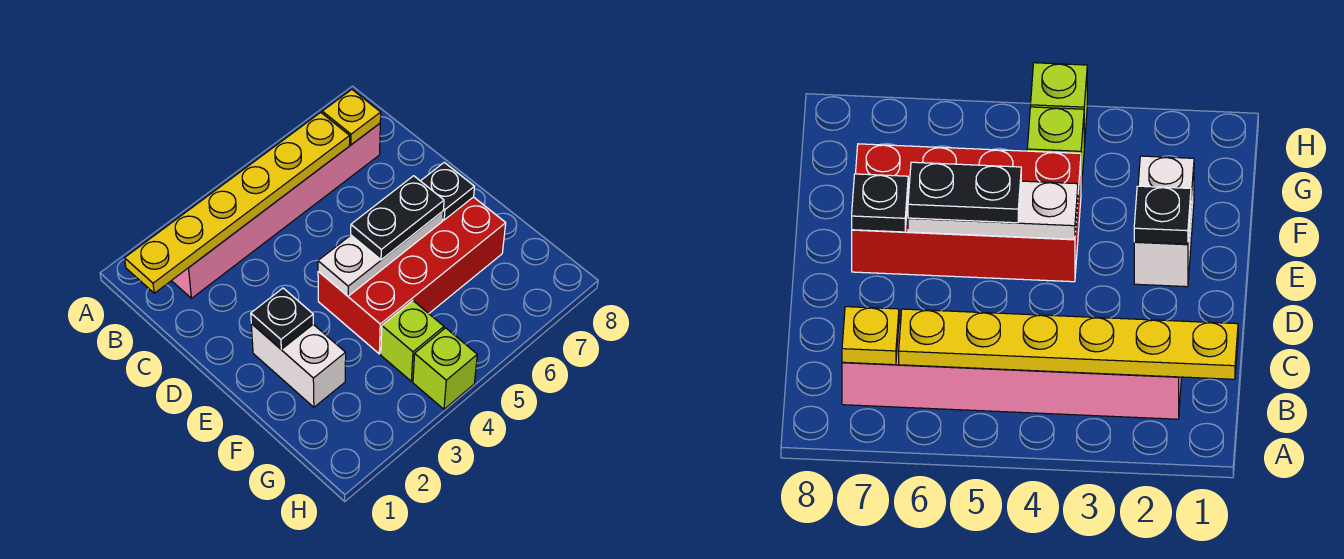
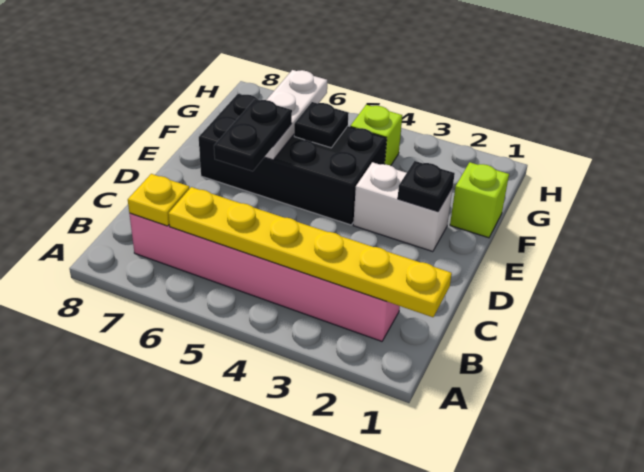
white brick E2:F2 level 1 -> white brick E2:E3 level 1
red brick E4:F7 level 1 -> black brick E4:F7 level 1
white plate E4:E6 level 2 -> white plate E6:G6 level 2
black plate E5:E6 level 3 -> black plate D6:E6 level 3
black plate E7 level 2 -> black plate F5 level 2
lime brick H4 level 1 -> lime brick F1 level 1

